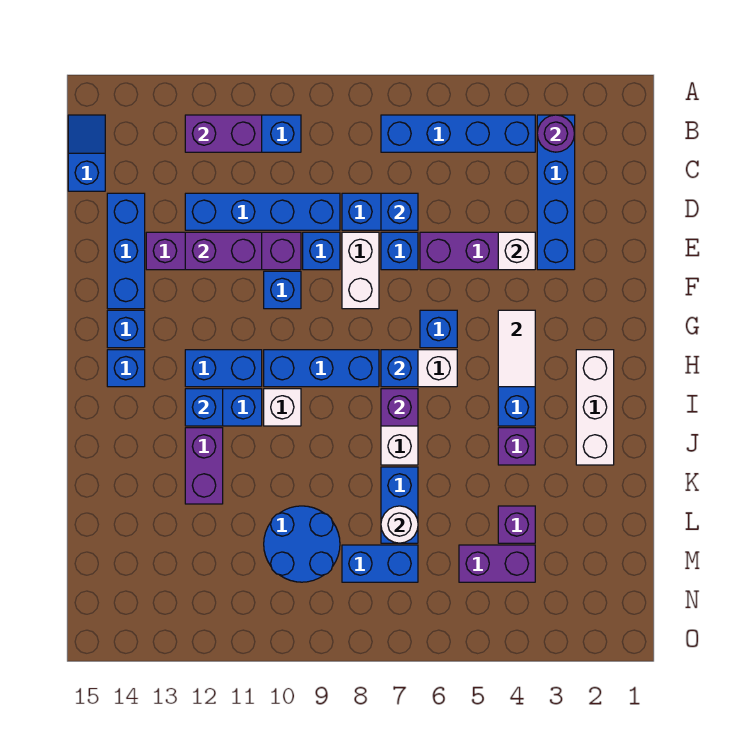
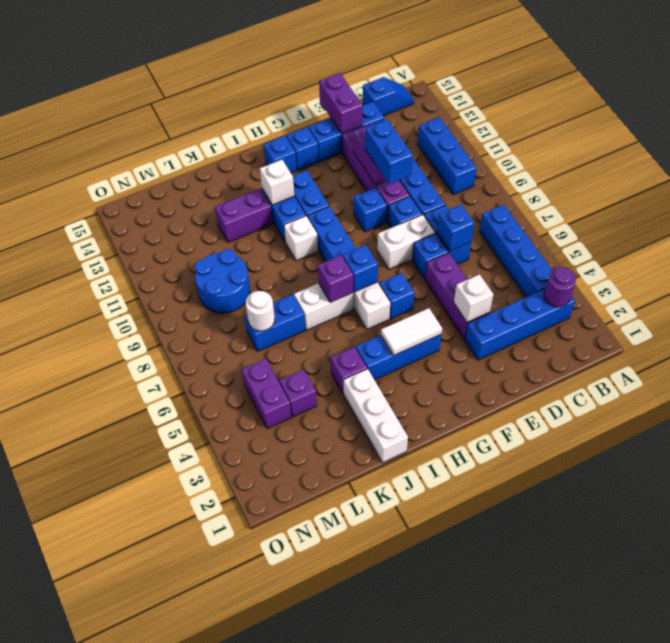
purple brick B11:B12 level 2 -> purple brick E14:E15 level 2
white brick H2:J2 level 1 -> white brick J1:J3 level 1
blue brick I12 level 2 -> white brick I12 level 2
blue brick M7:M8 level 1 -> blue brick E10:E11 level 3

